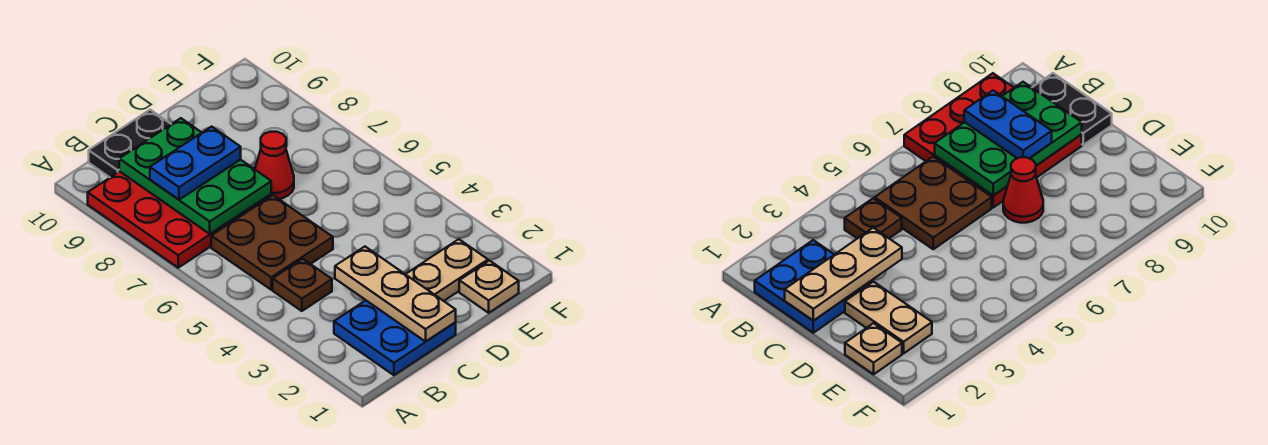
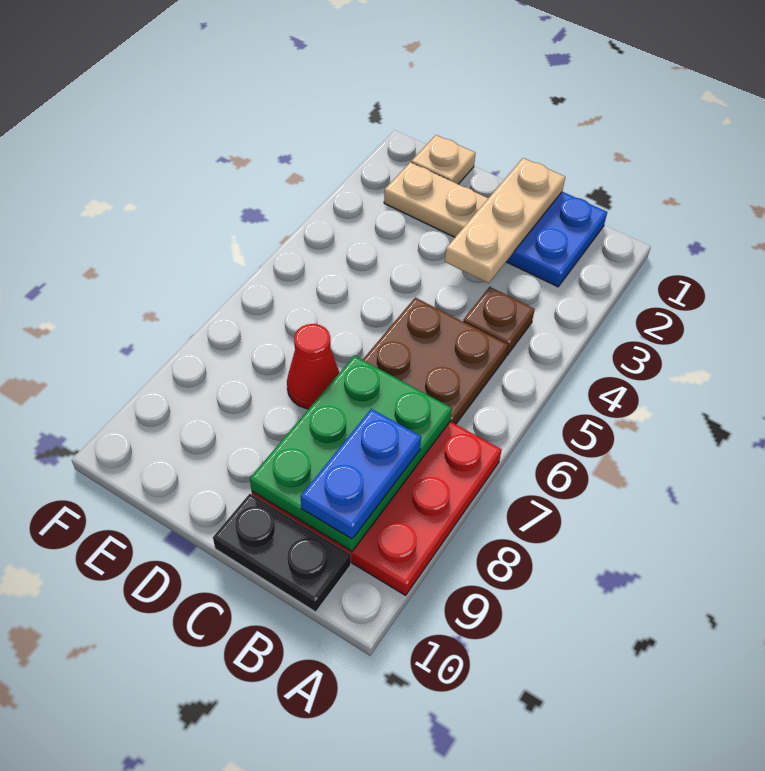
blue plate B8:C8 level 3 -> blue plate B8:B9 level 3

